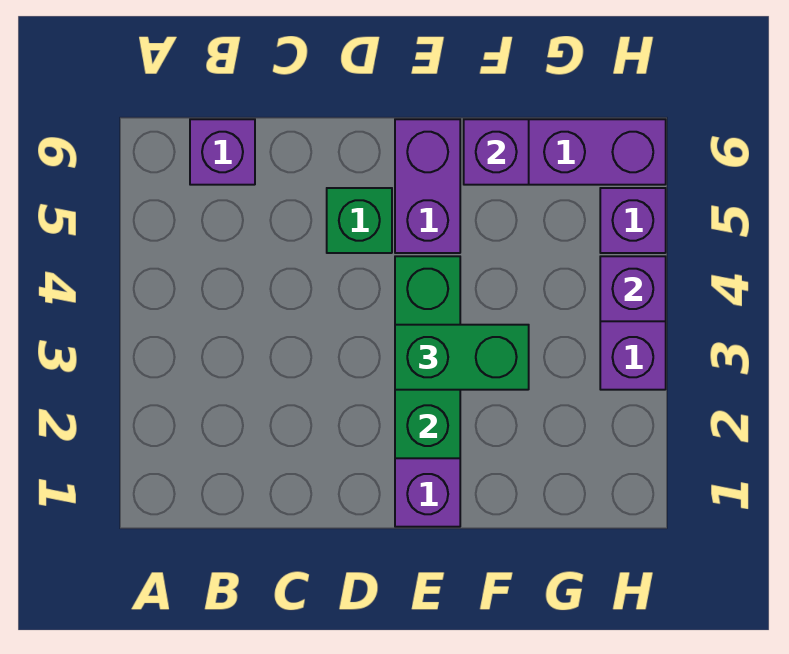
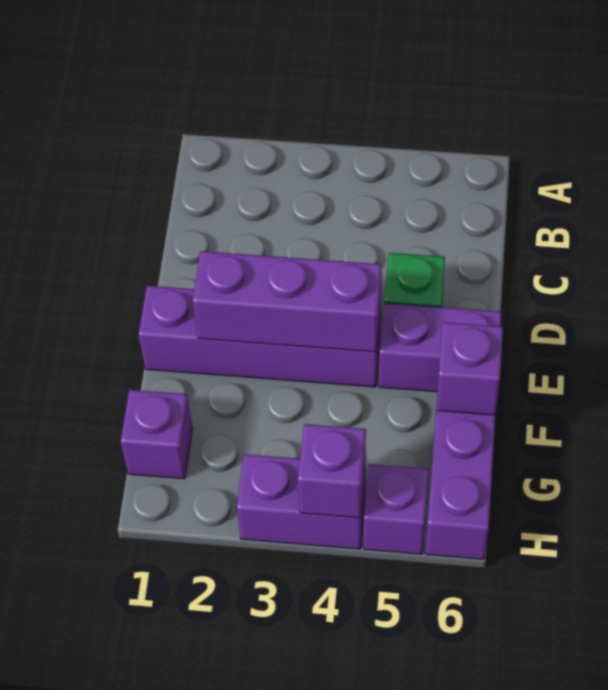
purple brick B6 level 1 -> purple brick G1 level 1
green brick E2:E4 level 2 -> purple brick E2:E4 level 2
green brick E3:F3 level 3 -> none

